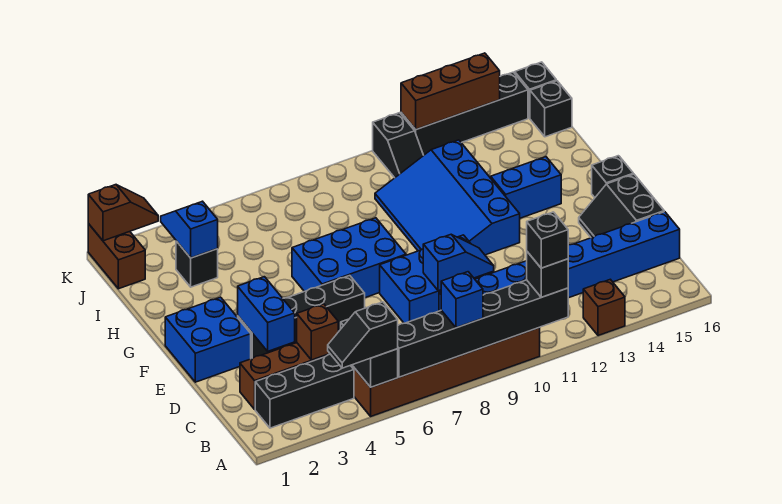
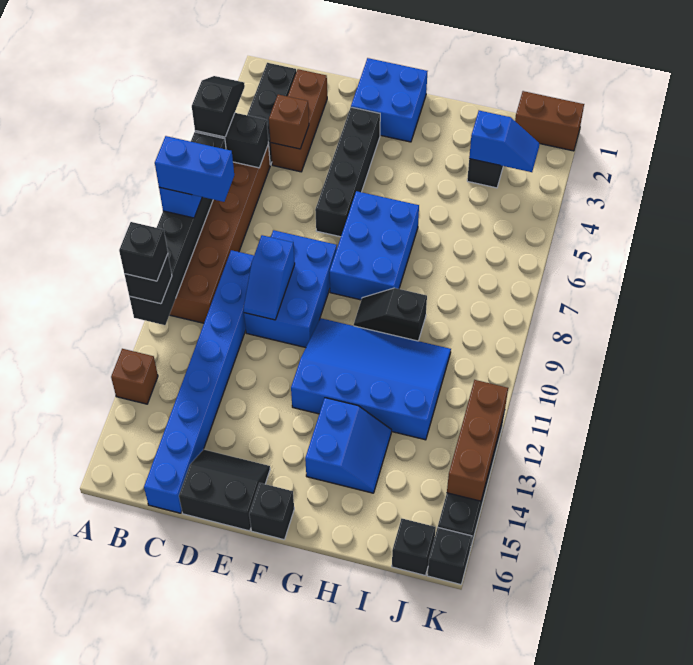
blue brick D3:E3 level 2 -> blue brick A8:B8 level 4
black slope J11:K11 level 1 top K -> black slope G9:H9 level 1 top H
brown slope K1:K2 level 2 top 1 -> none

